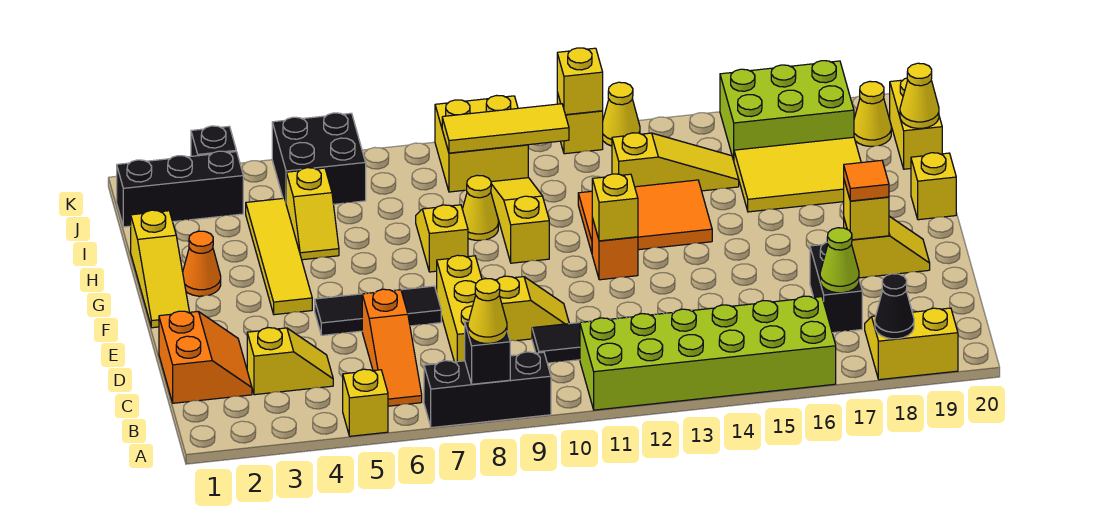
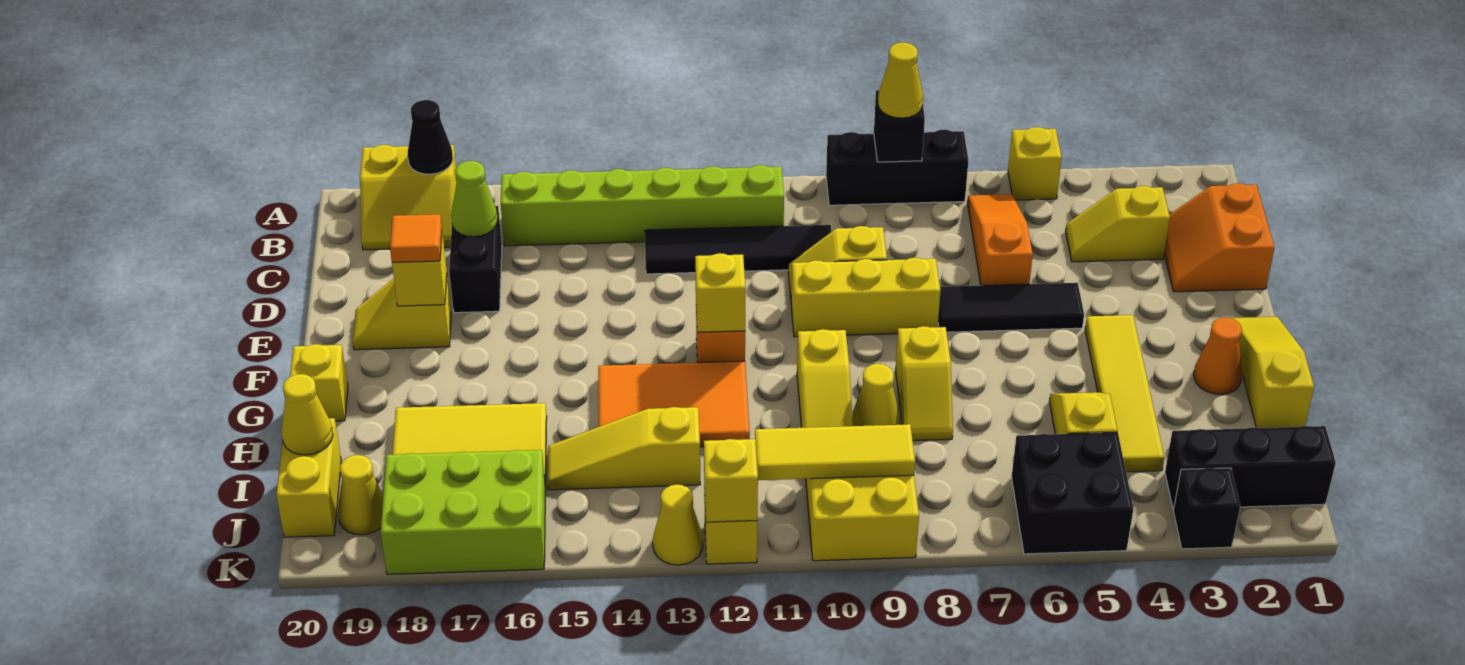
lime brick A11:B16 level 1 -> lime brick B11:B16 level 1
yellow brick C8:E8 level 1 -> yellow brick E8:E10 level 1

